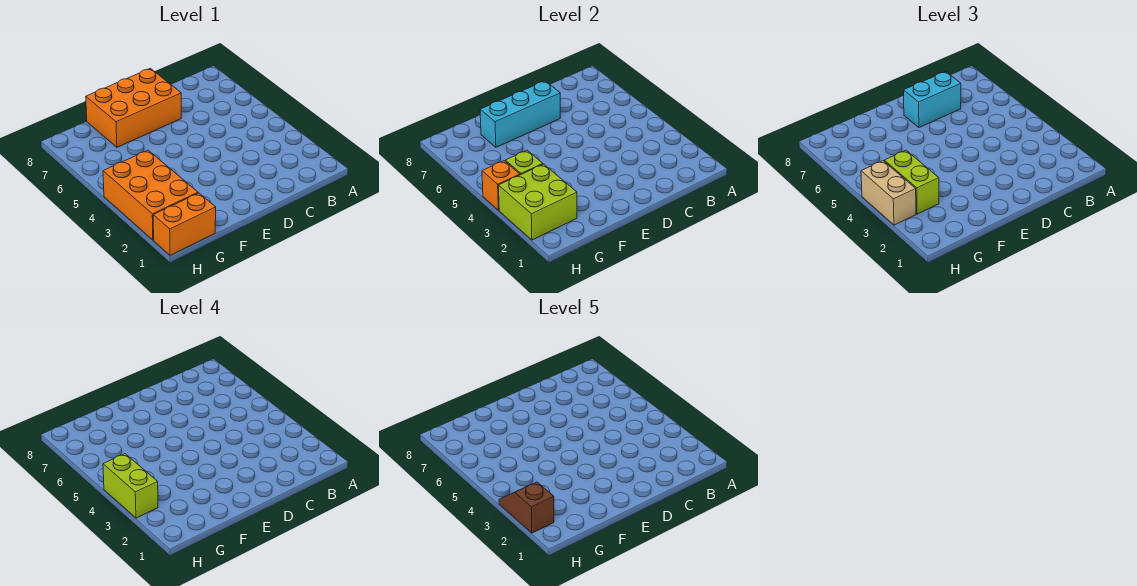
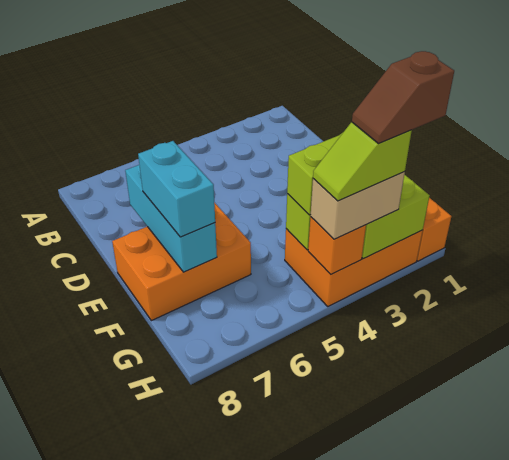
cyan brick C7:D7 level 3 -> cyan brick E7:F7 level 3
orange brick D7:F8 level 1 -> orange brick E6:F8 level 1
lime brick H3:H4 level 4 -> lime slope H3:H4 level 4 top 3

